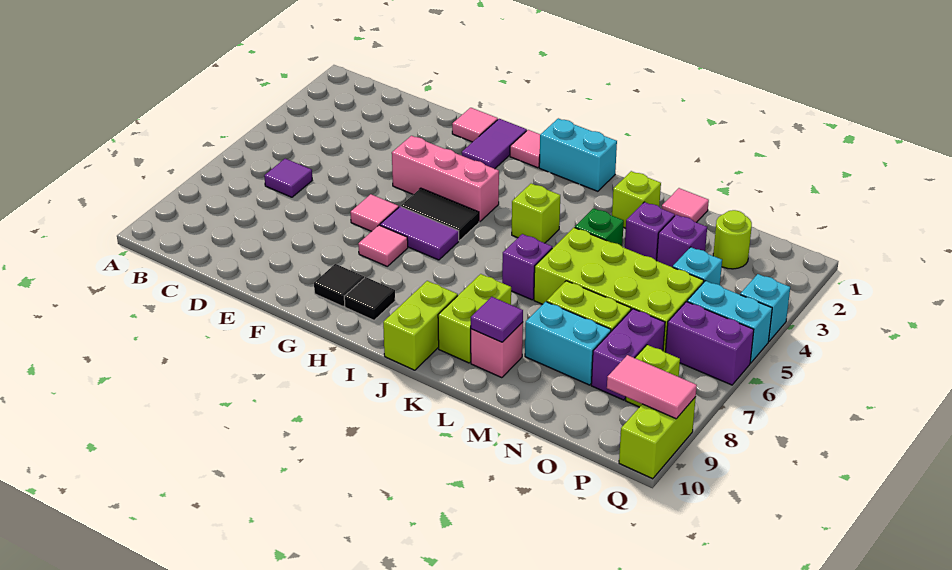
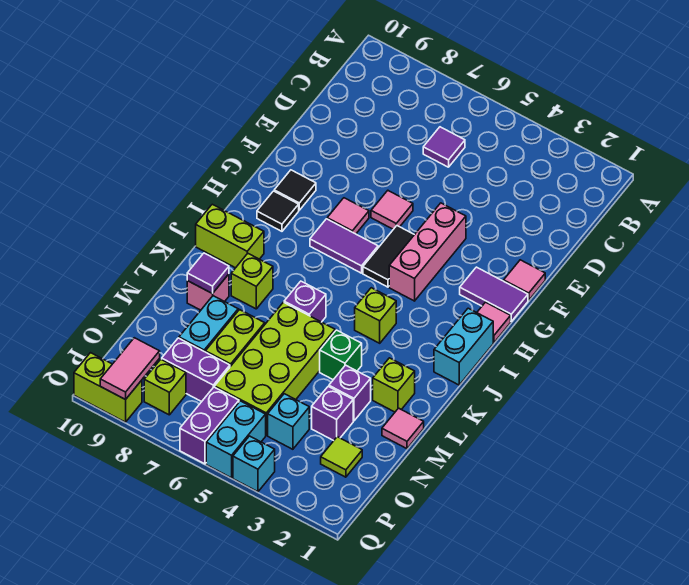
purple tile G6:H6 level 1 -> purple tile H6:H7 level 1
lime brick K8:K9 level 1 -> lime brick K8 level 1
lime round brick O2 level 1 -> lime tile O2 level 1

